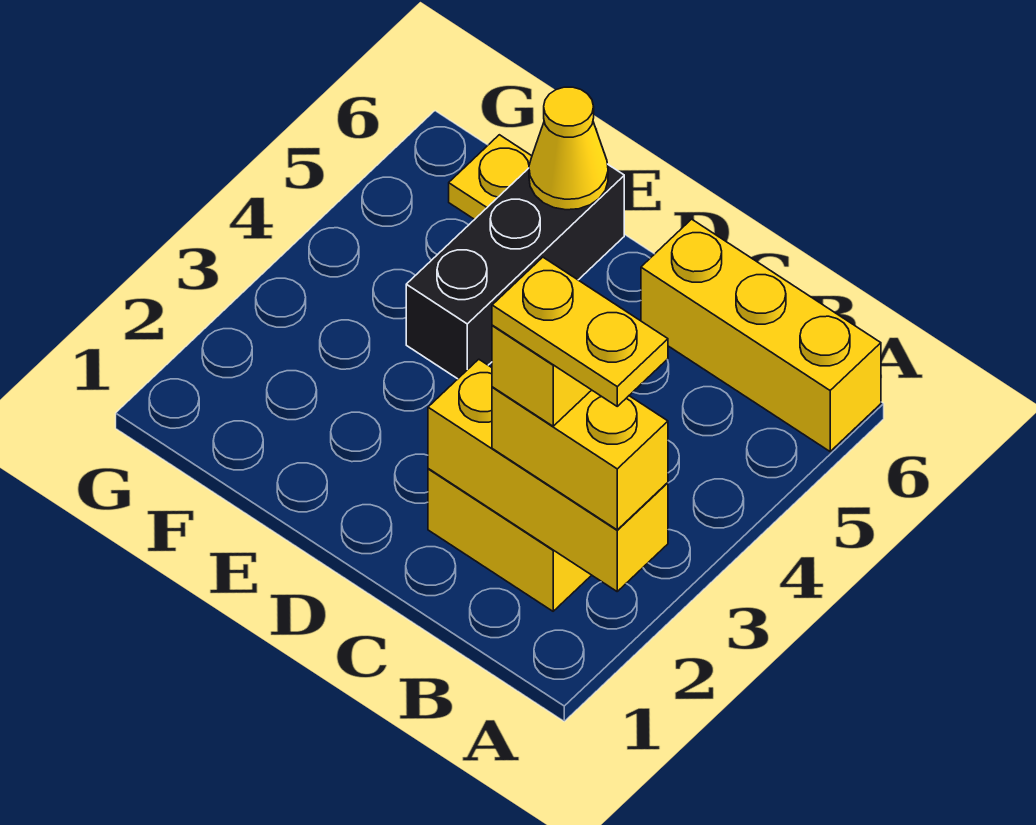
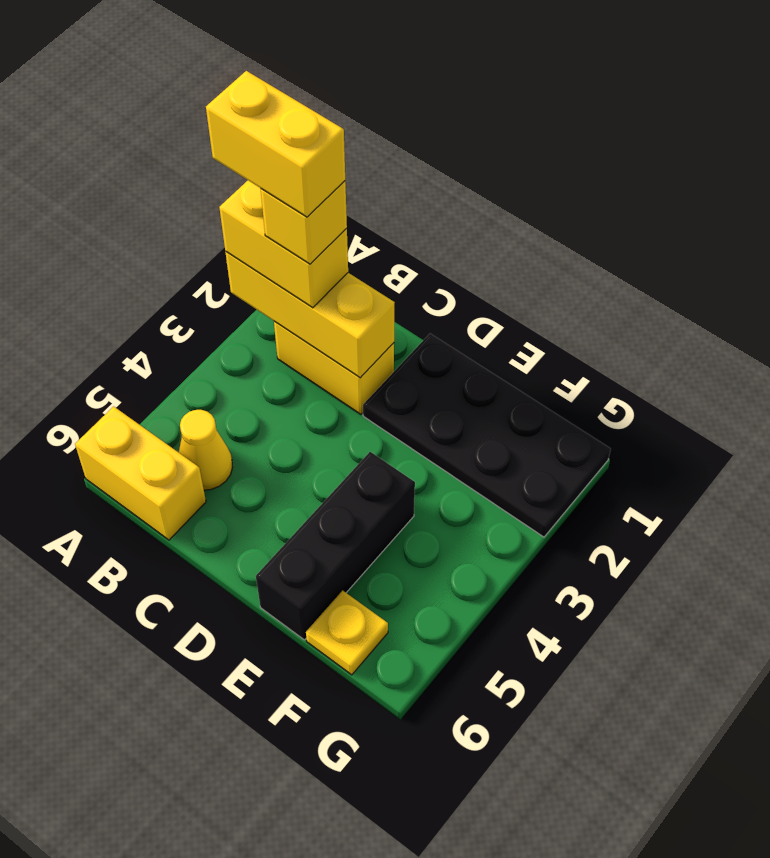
yellow plate A2:B2 level 5 -> yellow brick A2:B2 level 5
yellow brick A6:C6 level 1 -> yellow brick A6:B6 level 1
none -> black plate D1:G2 level 1
yellow cone E6 level 2 -> yellow cone B5 level 1

